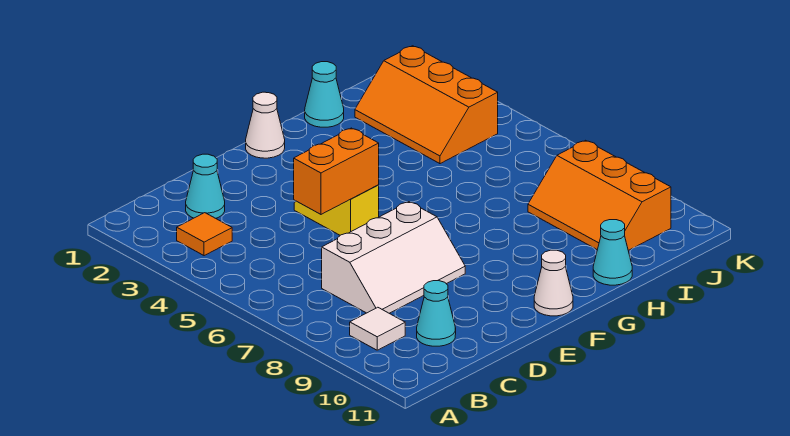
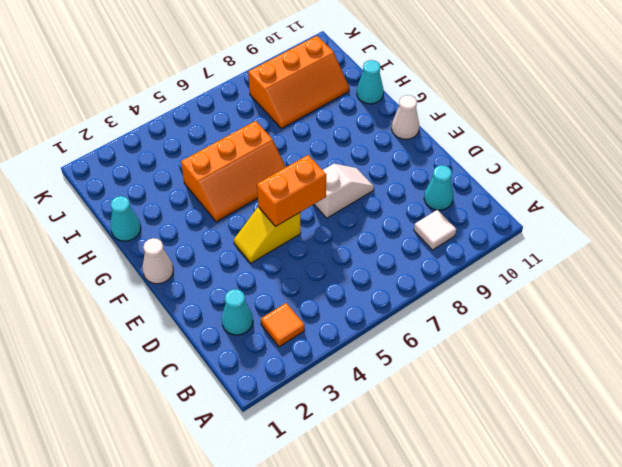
white slope C7:E8 level 1 top 7 -> white slope E7:E8 level 1 top 7
orange brick D5:E5 level 2 -> orange brick E5:E6 level 2
orange slope I2:J4 level 1 top J -> orange slope G4:H6 level 1 top H

